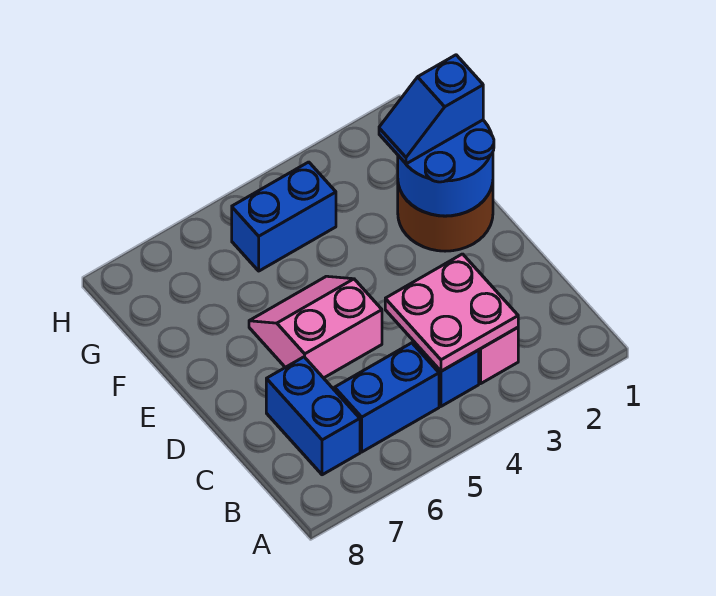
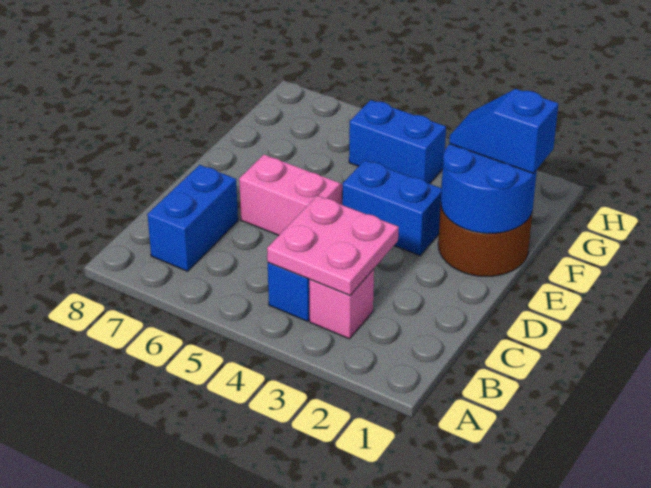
blue brick B5:B6 level 1 -> blue brick E3:E4 level 1

